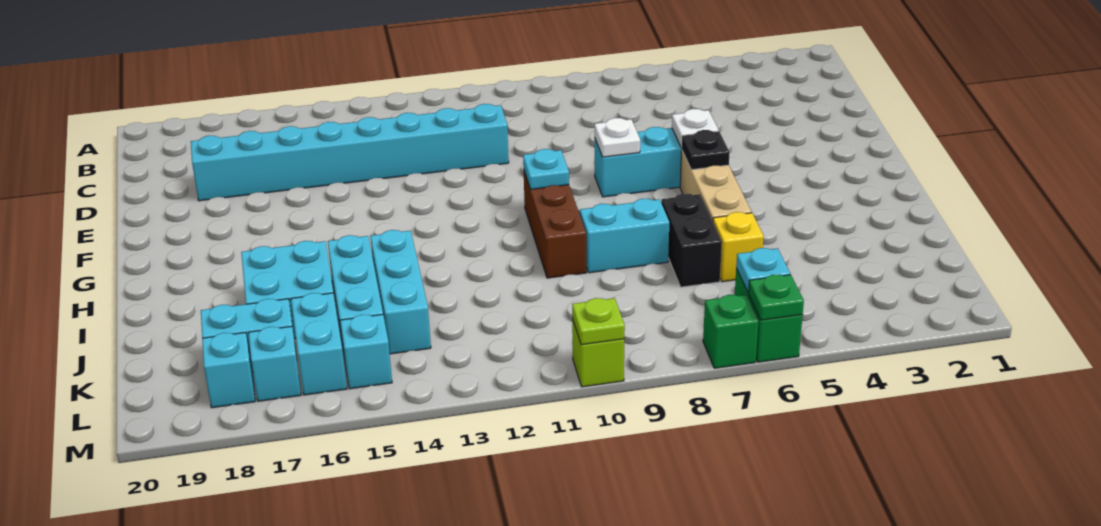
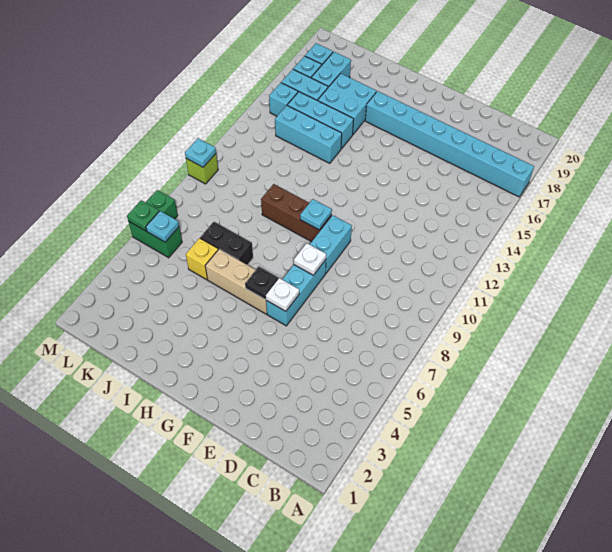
cyan brick D11:D18 level 1 -> cyan brick A17:H17 level 1
cyan brick I8:I9 level 1 -> cyan brick F9:F10 level 1
lime plate M10 level 2 -> cyan plate M10 level 2

